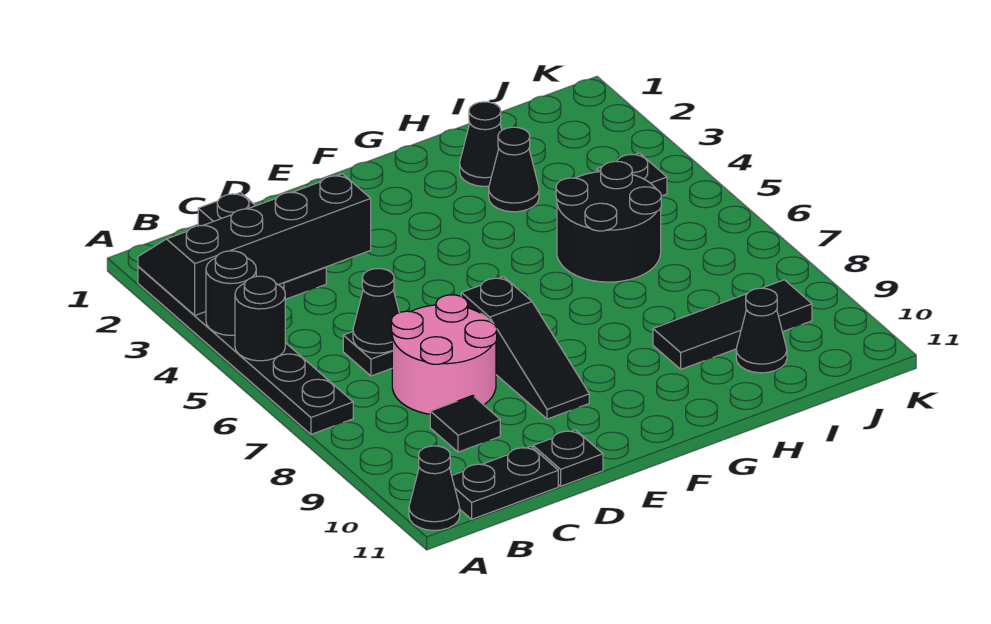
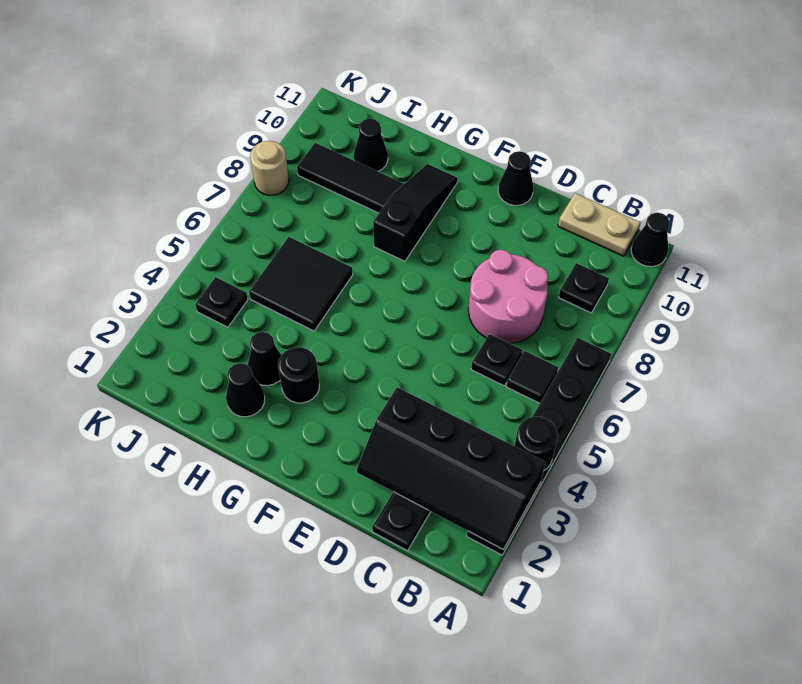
black round brick A5 level 2 -> black round brick G3 level 1
black plate B11:C11 level 1 -> tan plate B11:C11 level 1
black cone C6 level 2 -> black cone E11 level 1
black tile C9 level 1 -> black tile B6 level 1
black plate D11 level 1 -> black plate B9 level 1
black slope E7:E9 level 1 top 7 -> black slope G8:G10 level 1 top 8
black round brick H5:I6 level 1 -> black tile H5:I6 level 1
none -> tan round brick K8 level 1

